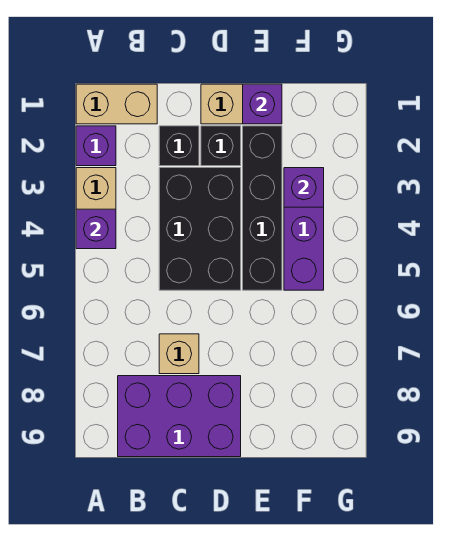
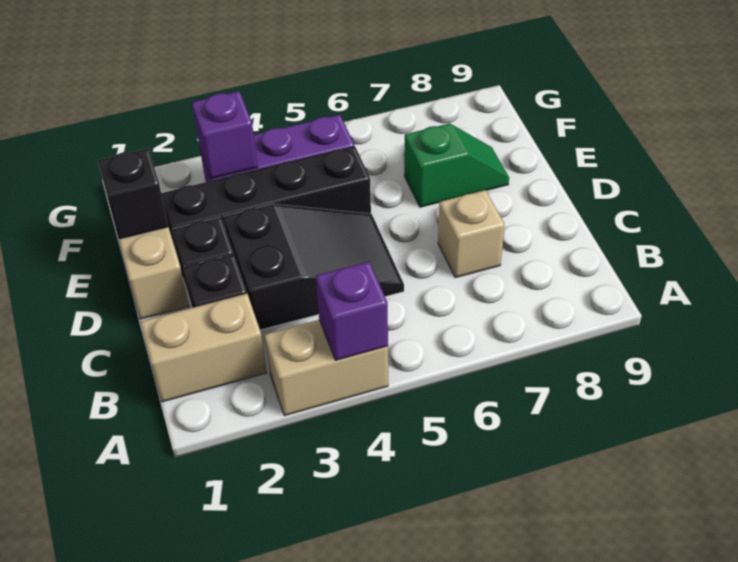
tan brick A1:B1 level 1 -> tan brick B1:B2 level 1
purple brick A2 level 1 -> none
purple brick B8:D9 level 1 -> none
black brick C3:D5 level 1 -> black slope C3:D5 level 1 top 3
purple brick E1 level 2 -> black brick E1 level 2
none -> green slope E7:E8 level 1 top 7

